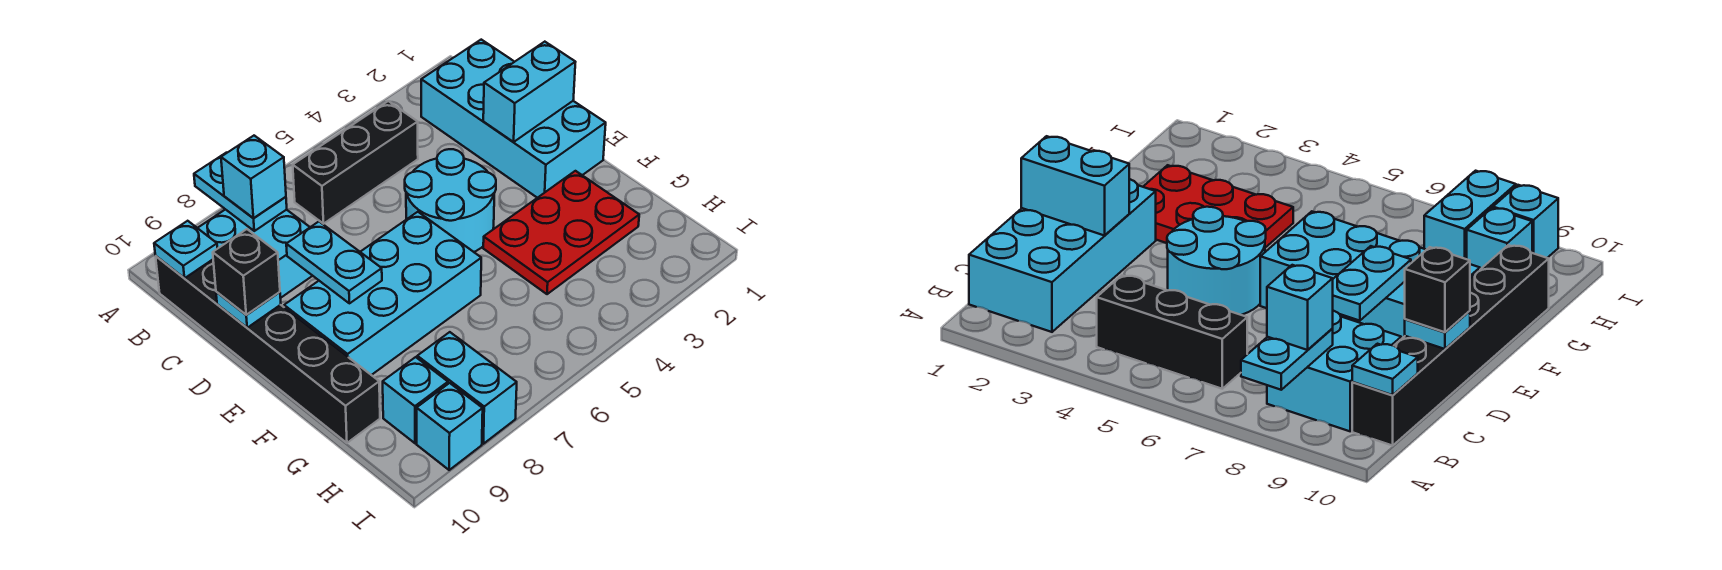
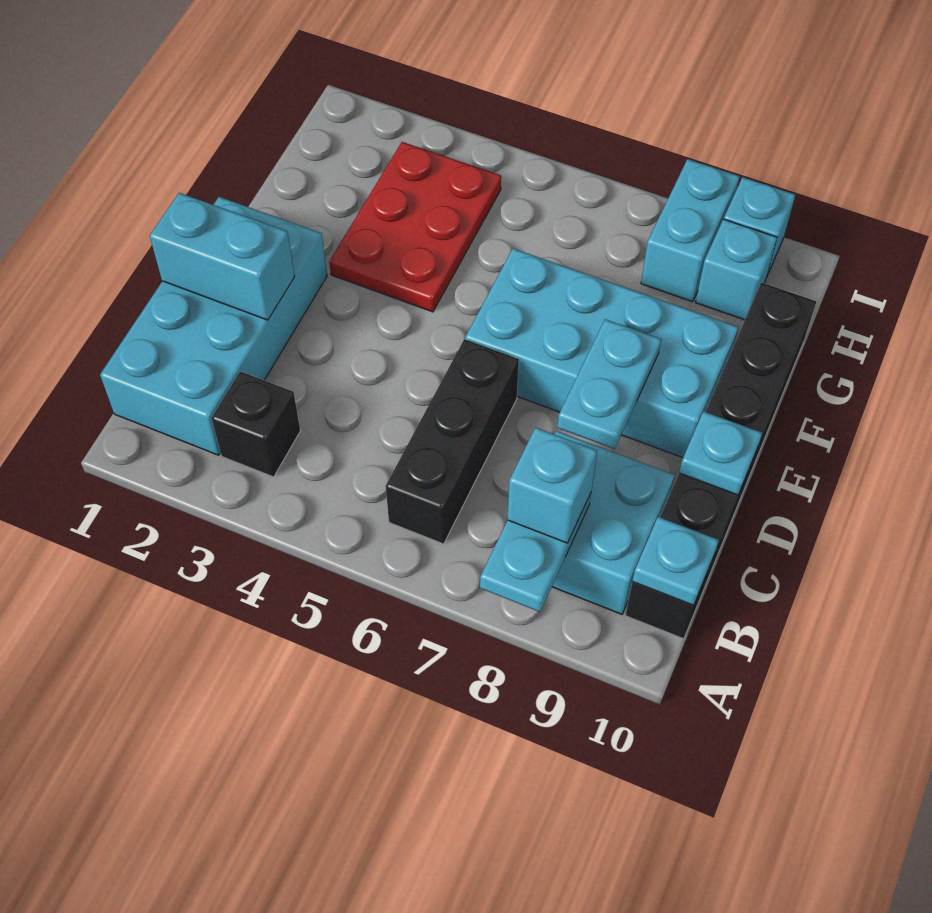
black brick B4:B6 level 1 -> black brick B6:D6 level 1
cyan round brick D4:E5 level 1 -> none
black brick D10 level 3 -> black brick B3 level 1
red plate F2:G4 level 1 -> red plate F3:H4 level 1

